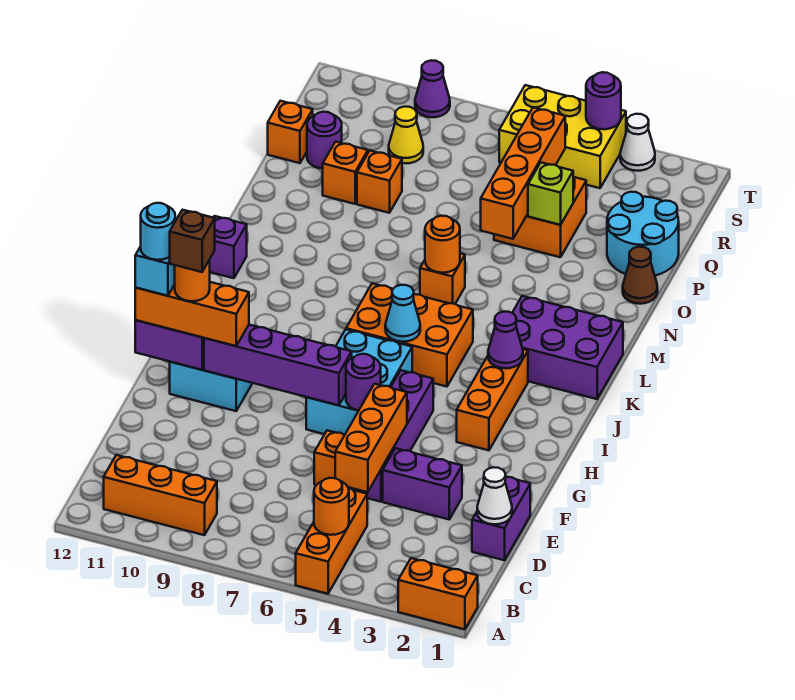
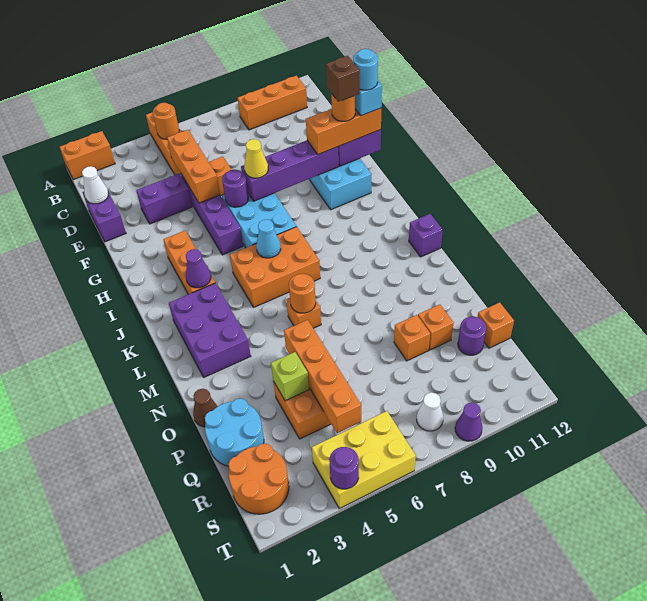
purple brick K1:L3 level 1 -> purple brick K2:M3 level 1
none -> orange round brick R1:S2 level 1
yellow cone R9 level 1 -> yellow cone G7 level 3
white cone T3 level 1 -> white cone S8 level 1

